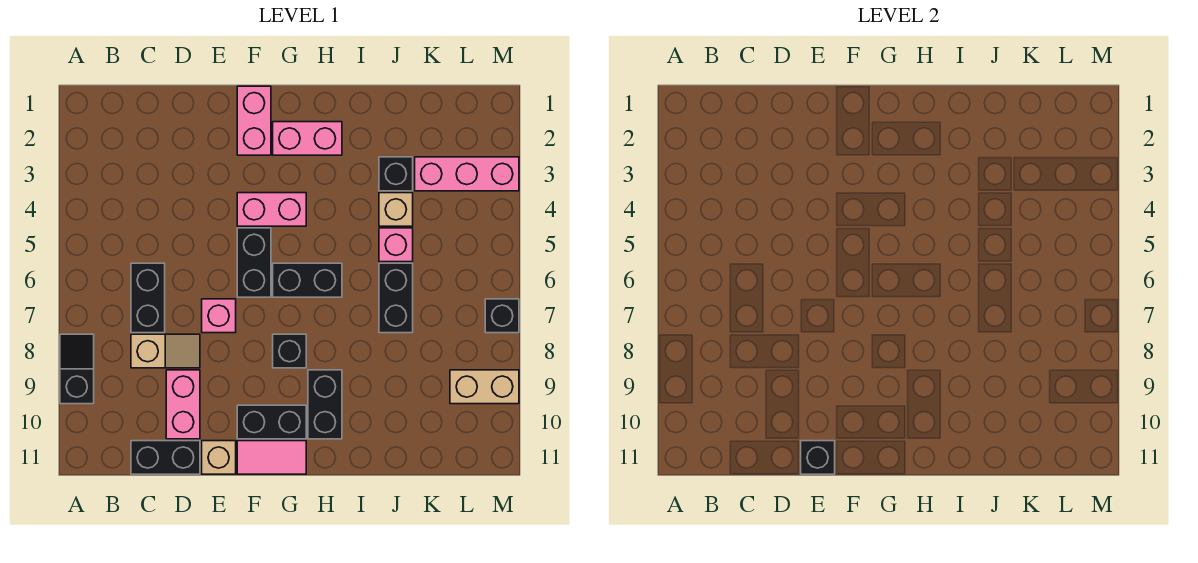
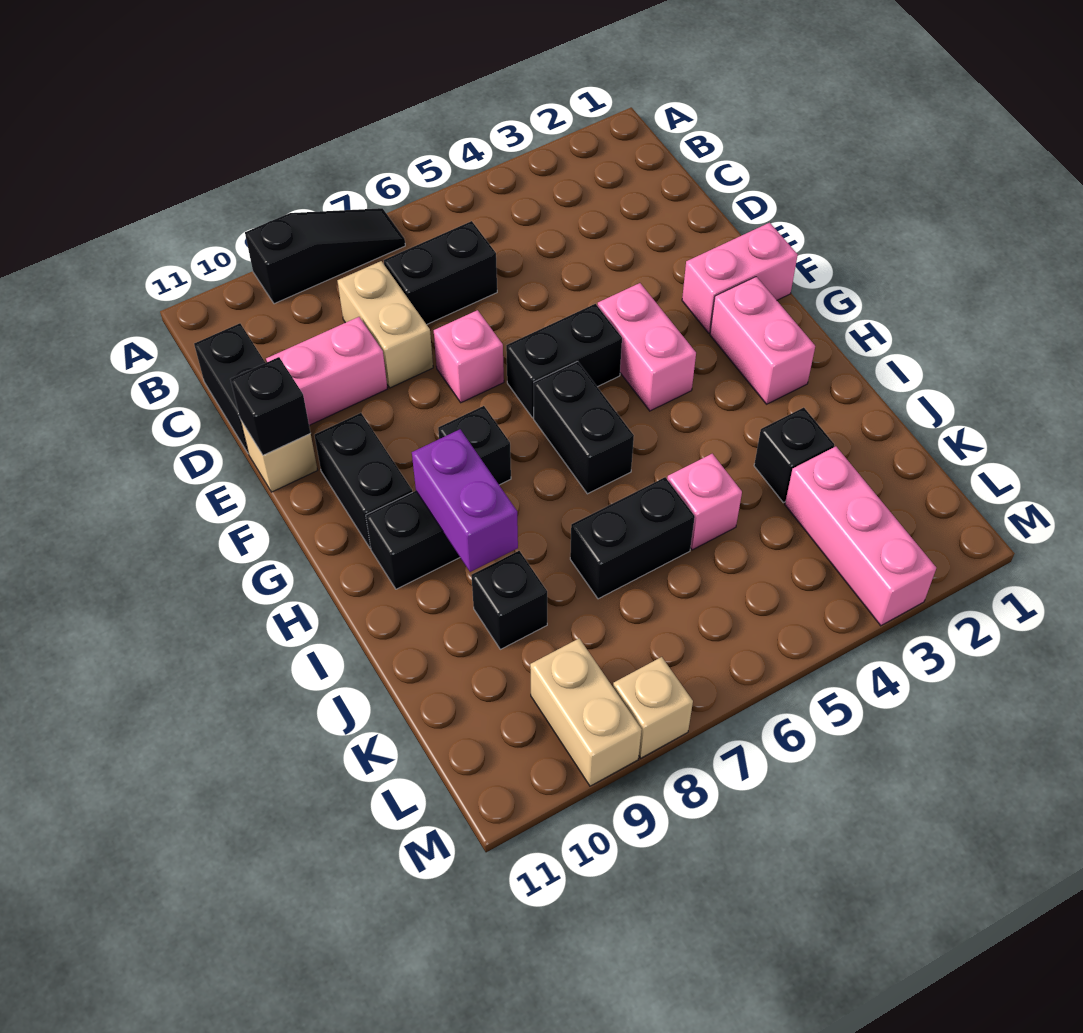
black slope A8:A9 level 1 top 9 -> black slope A7:A9 level 1 top 9
tan slope C8:D8 level 1 top C -> tan brick C8:D8 level 1
pink tile F11:G11 level 1 -> none
none -> purple brick H9:I9 level 2
tan brick J4 level 1 -> tan brick M8 level 1
black brick M7 level 1 -> black brick J9 level 1

